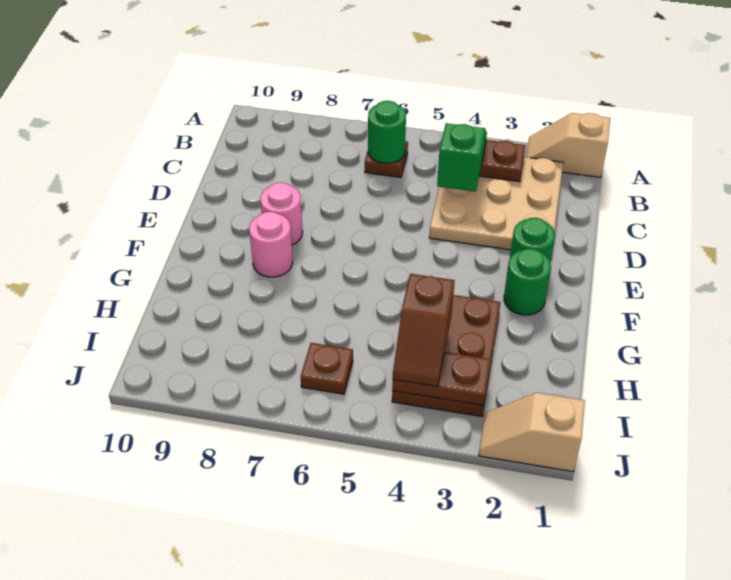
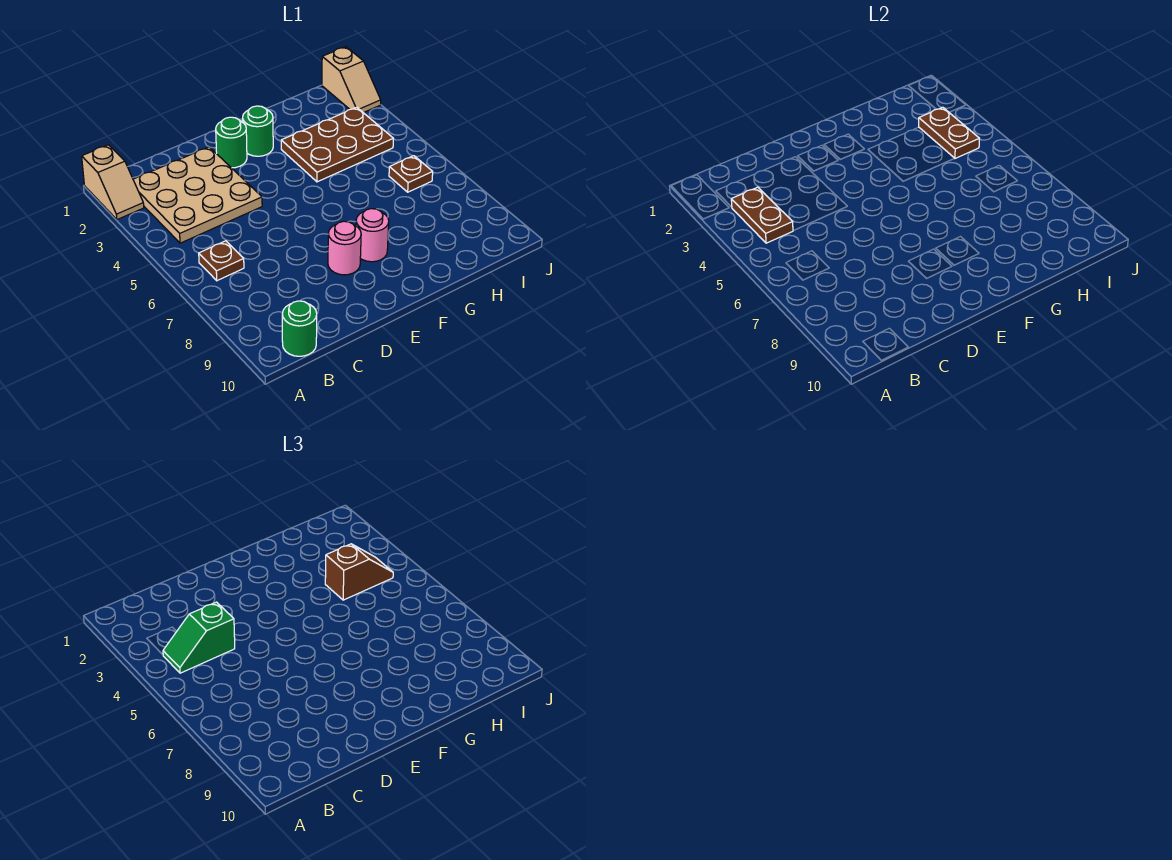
green round brick B6 level 2 -> green round brick B10 level 1

